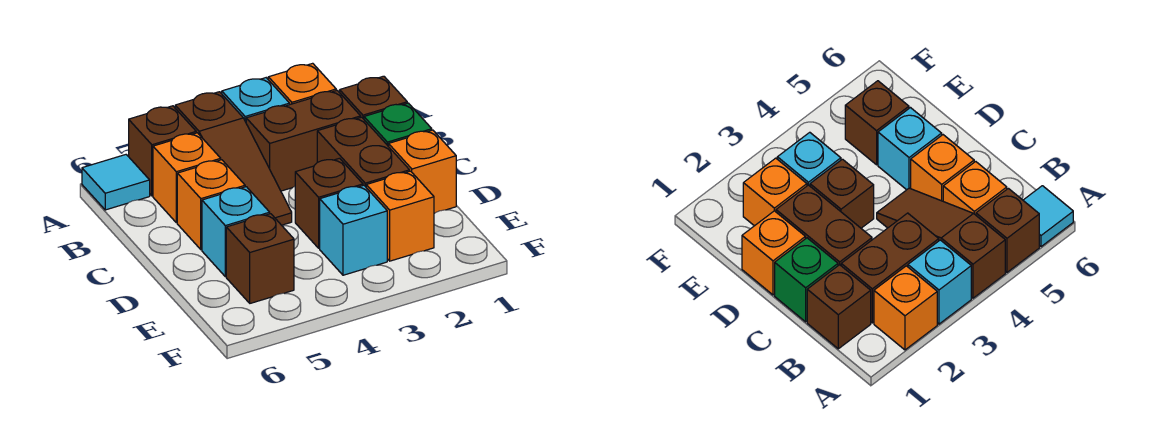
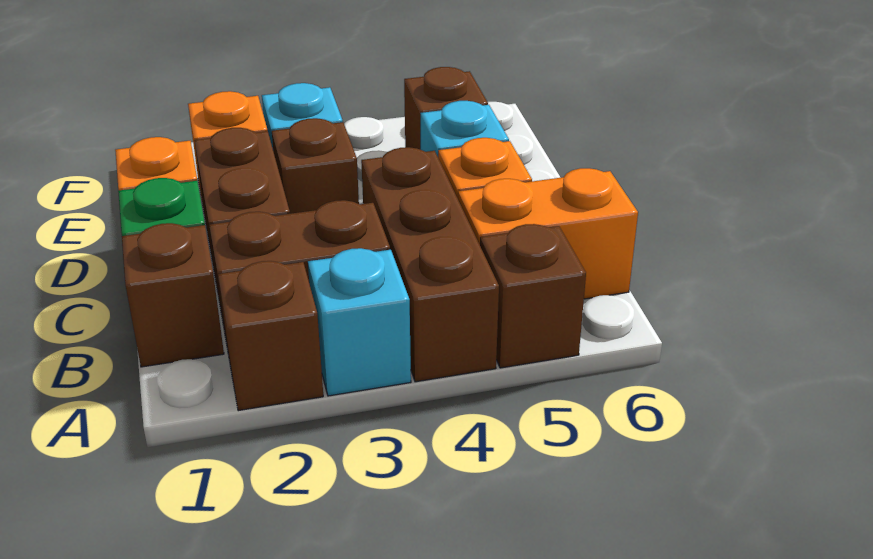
orange brick A2 level 1 -> brown brick A2 level 1
brown slope A4:C4 level 1 top A -> brown brick A4:C4 level 1
cyan tile A6 level 1 -> none
orange brick B5 level 1 -> orange brick B5:B6 level 1

